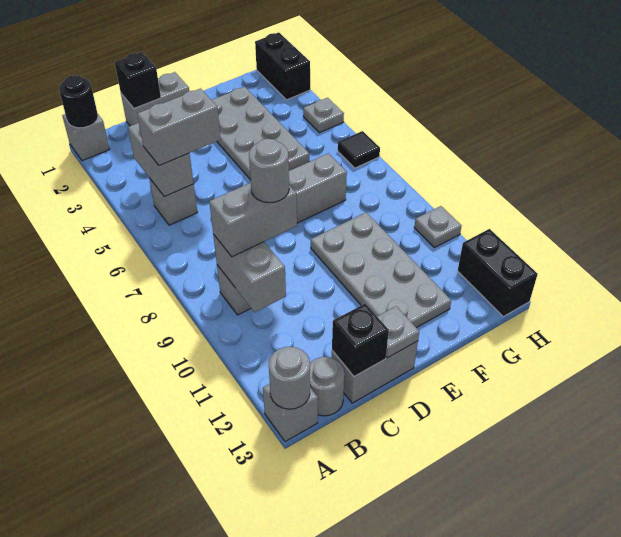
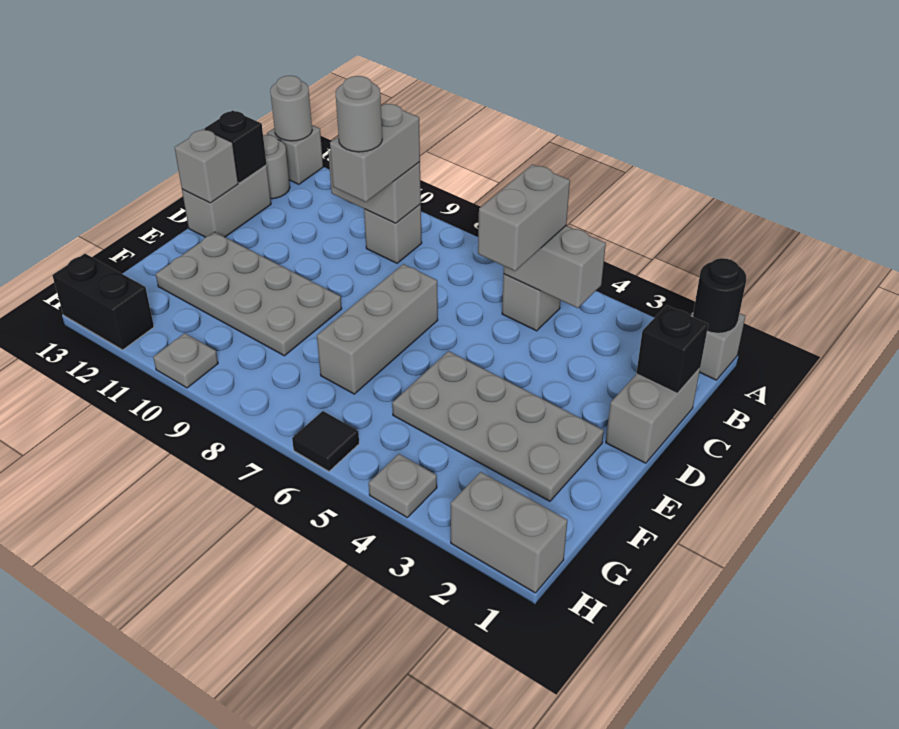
grey plate D13 level 2 -> grey brick D13 level 2
black brick H1:H2 level 1 -> grey brick H1:H2 level 1

